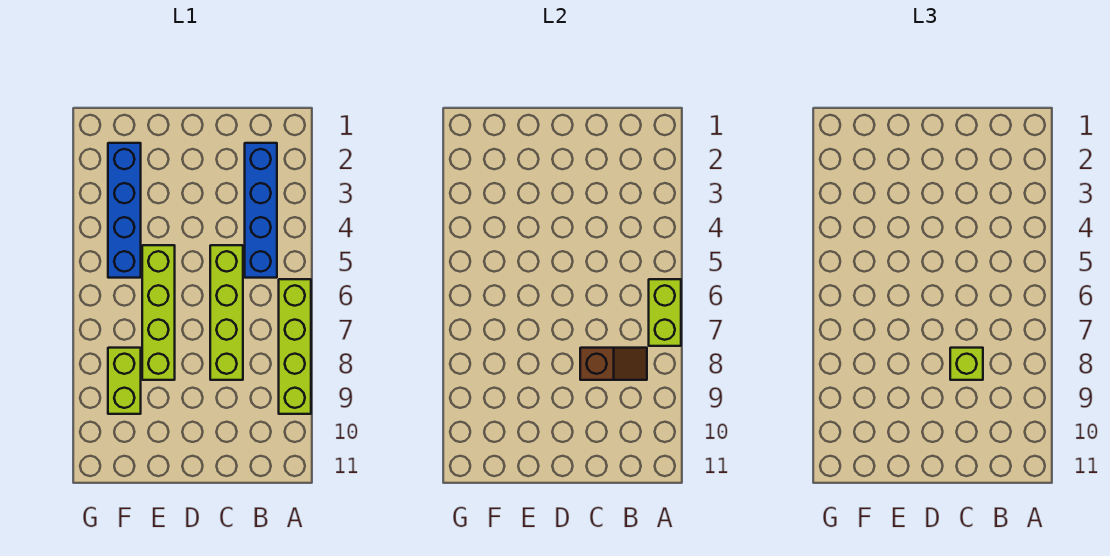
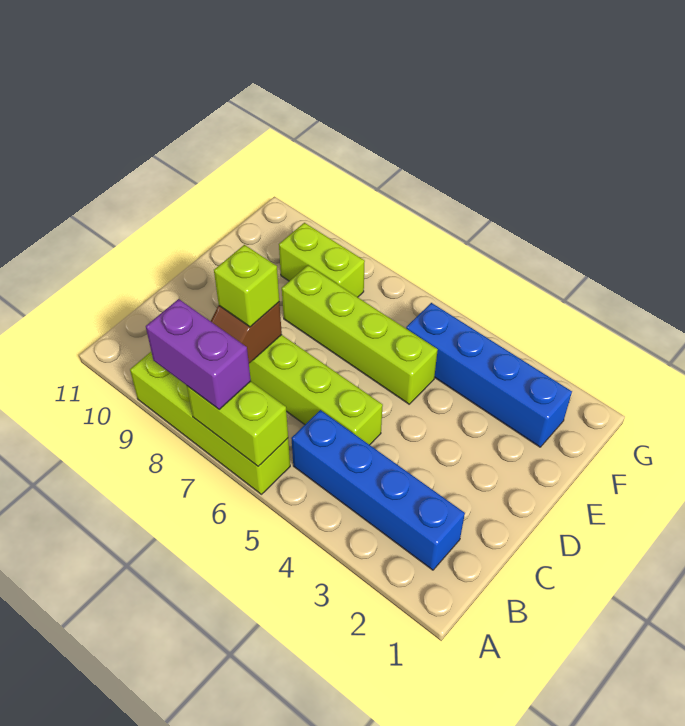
none -> purple brick A7:A8 level 3

